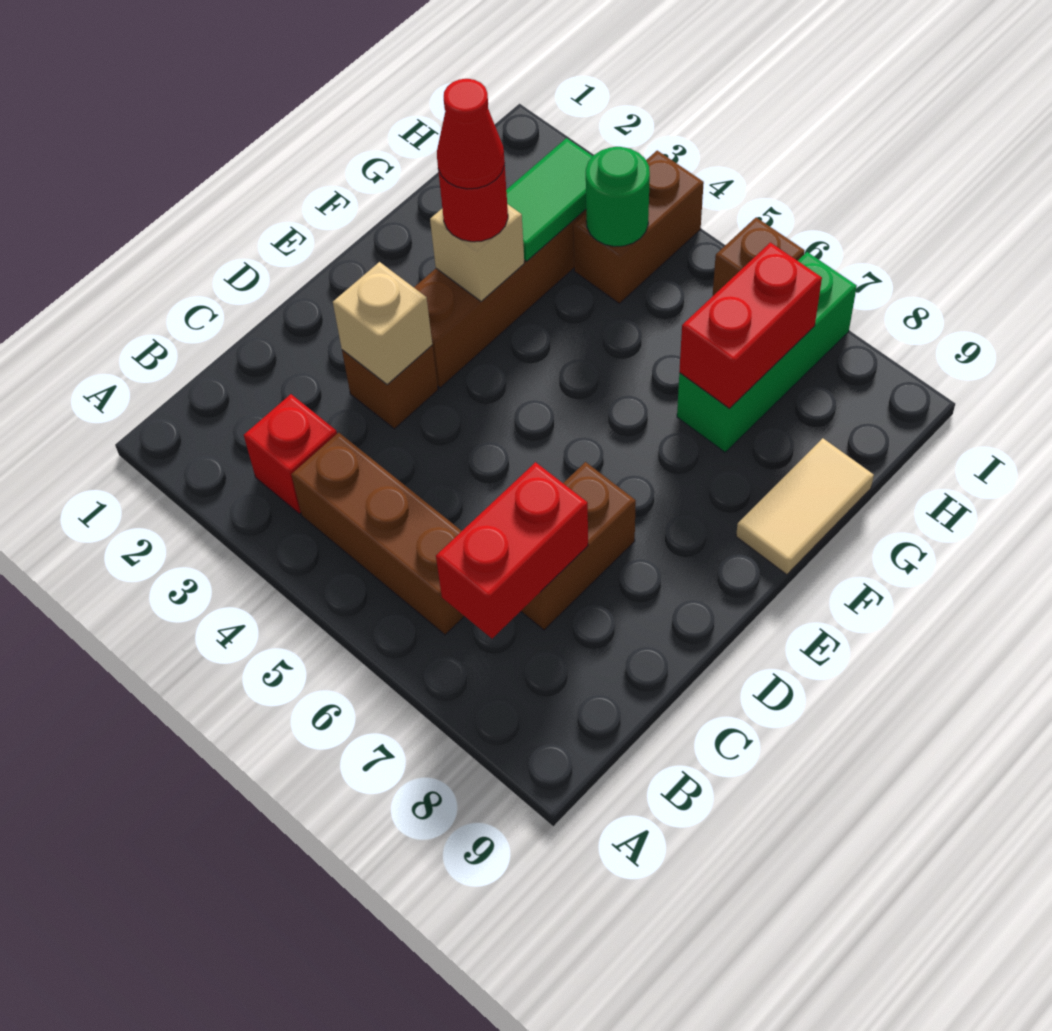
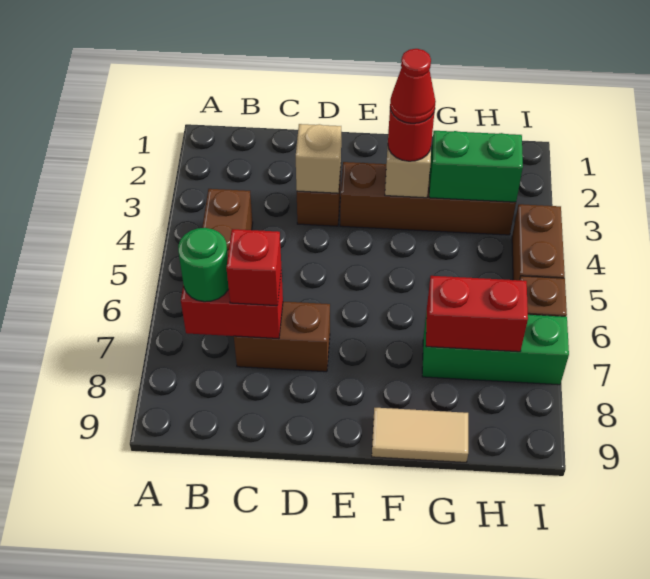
red brick B3 level 1 -> red brick C7 level 3
green tile G3:H3 level 2 -> green brick G3:H3 level 2
brown brick H4:I4 level 1 -> brown brick I4:I5 level 1
green round brick H4 level 2 -> green round brick B7 level 3

